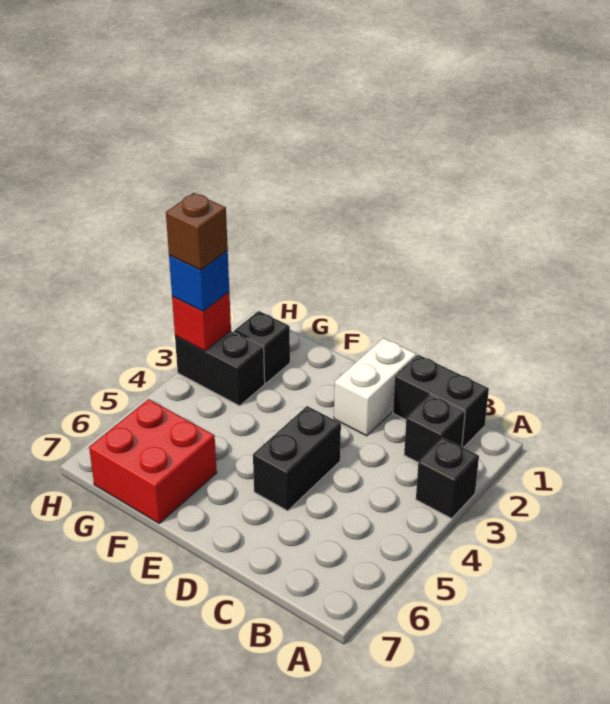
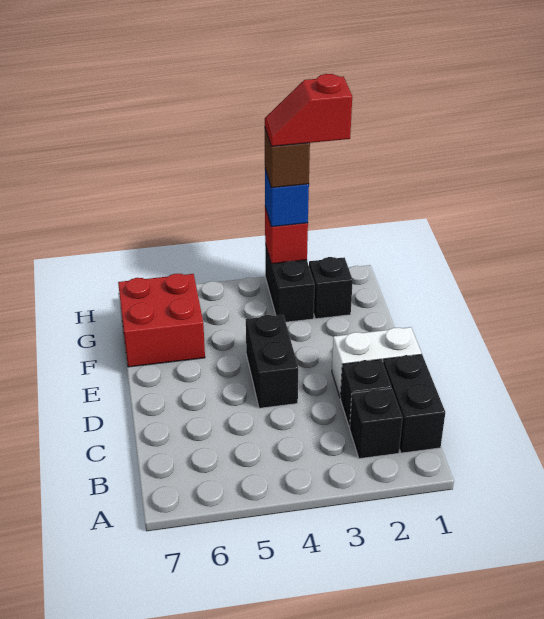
black brick A3 level 1 -> black brick C2 level 1
black brick D4:D5 level 1 -> black brick D4:E4 level 1
none -> red slope H2:H3 level 5 top 2

